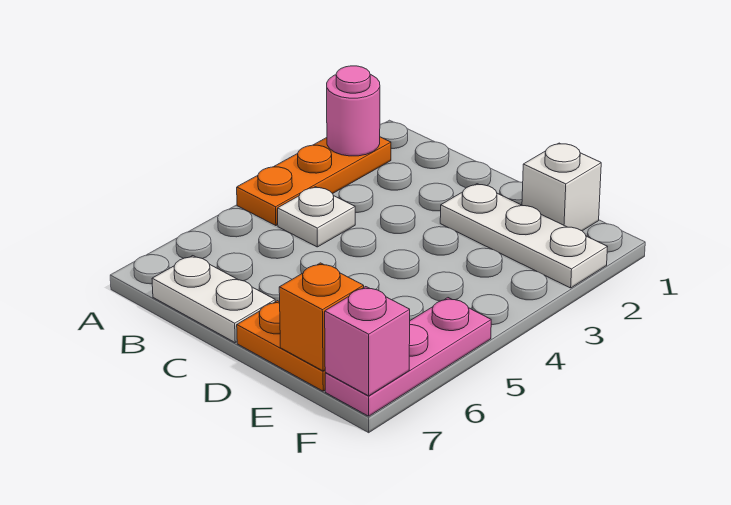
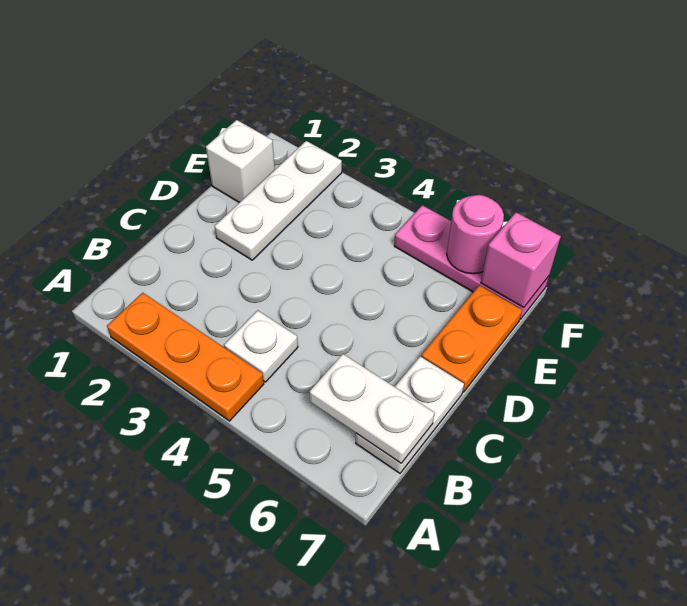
pink round brick A2 level 2 -> pink round brick F6 level 2
none -> white plate B6:B7 level 2
orange brick E7 level 2 -> none

